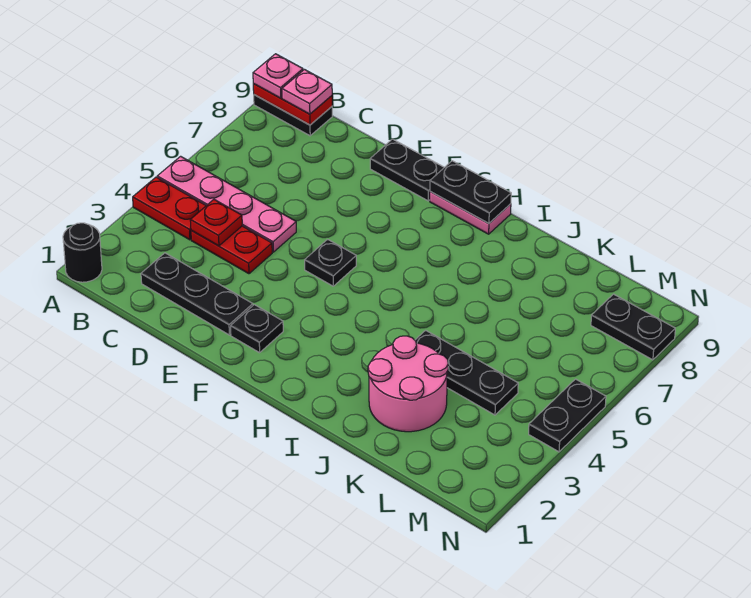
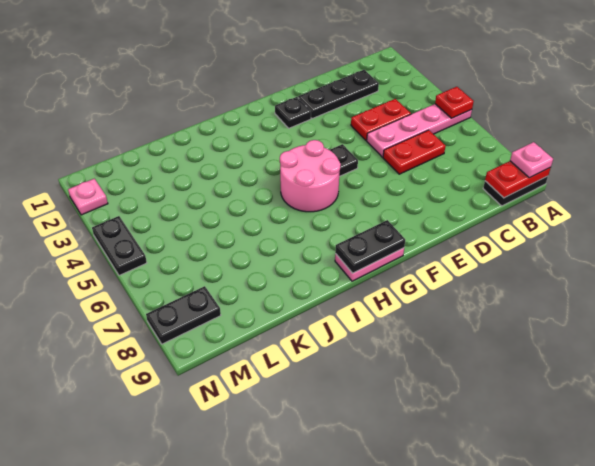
black round brick A1 level 1 -> none
red plate A4:B4 level 1 -> red plate C6:D6 level 1
pink plate B9 level 3 -> pink plate N2 level 1
red plate C4 level 2 -> red plate A5 level 2
black plate E9:F9 level 1 -> none
pink round brick J2:K3 level 1 -> pink round brick G5:H6 level 1
black plate J4:L4 level 1 -> none

